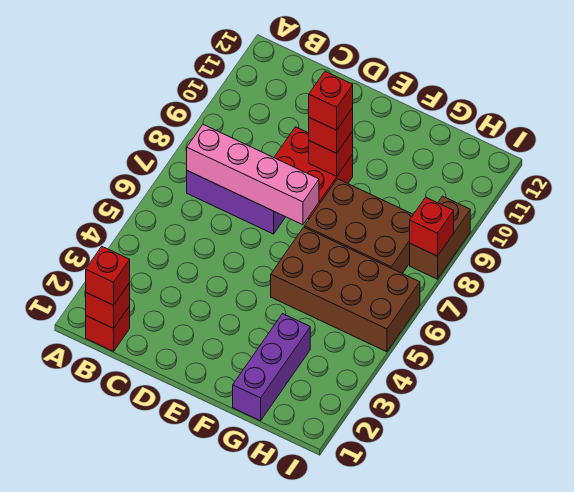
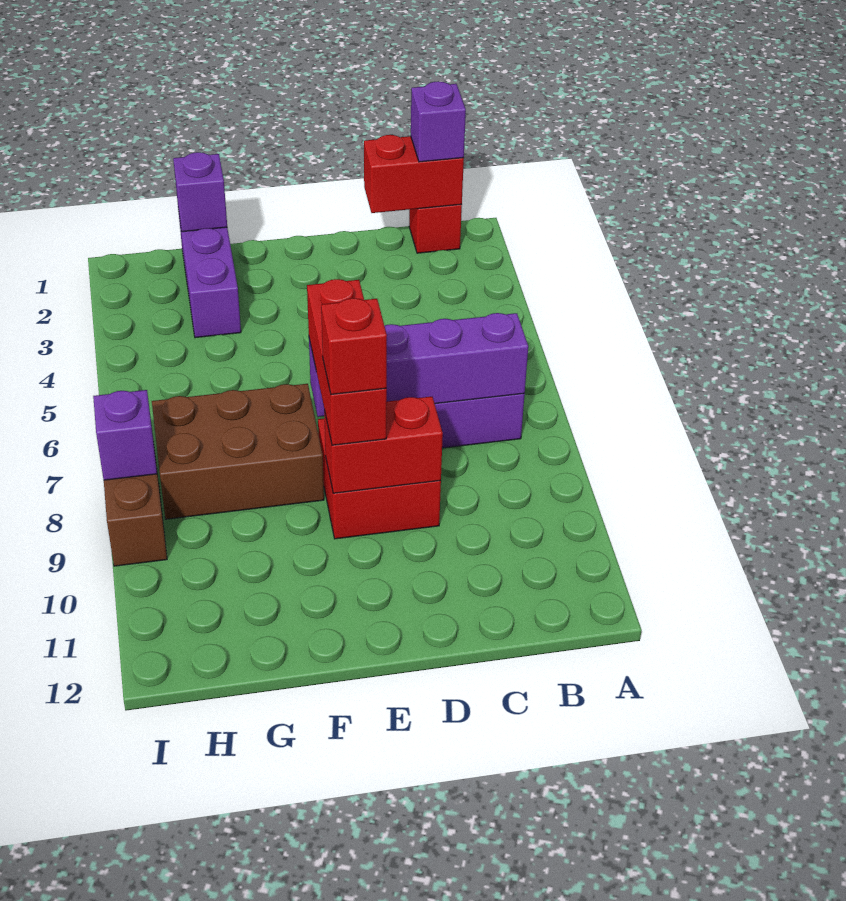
red brick B1 level 2 -> red brick B1:C1 level 2
red brick B1 level 3 -> purple brick B1 level 3
pink brick B7:E7 level 2 -> purple brick B7:E7 level 2
red brick E9 level 2 -> red brick D9:E9 level 2
red brick E9 level 3 -> red brick E7:E9 level 3
brown brick F5:I6 level 1 -> none
none -> purple brick G1 level 2
red brick I8 level 2 -> purple brick I8 level 2

